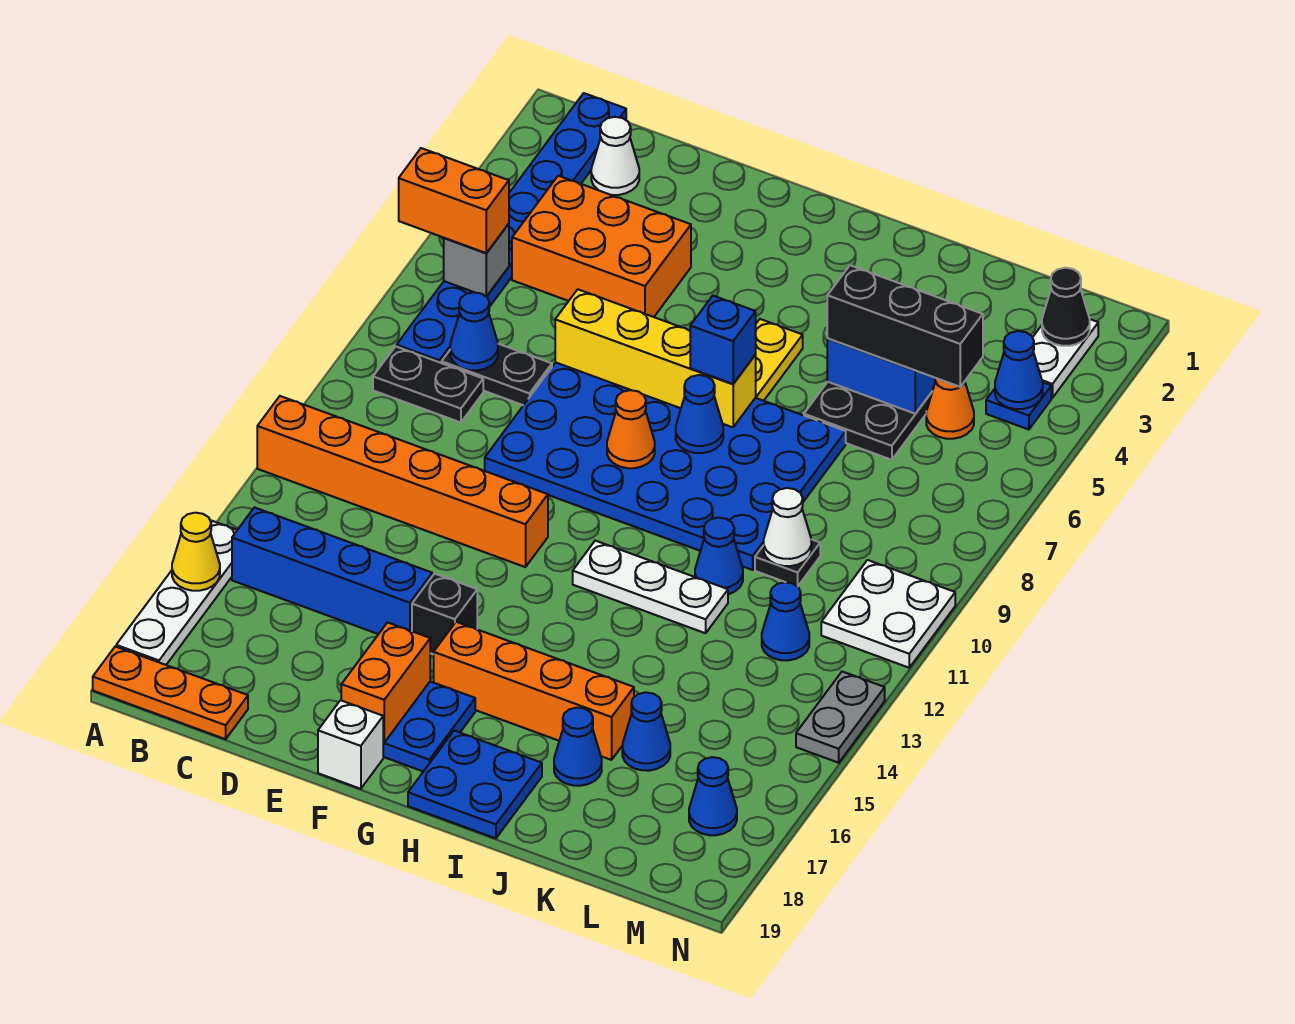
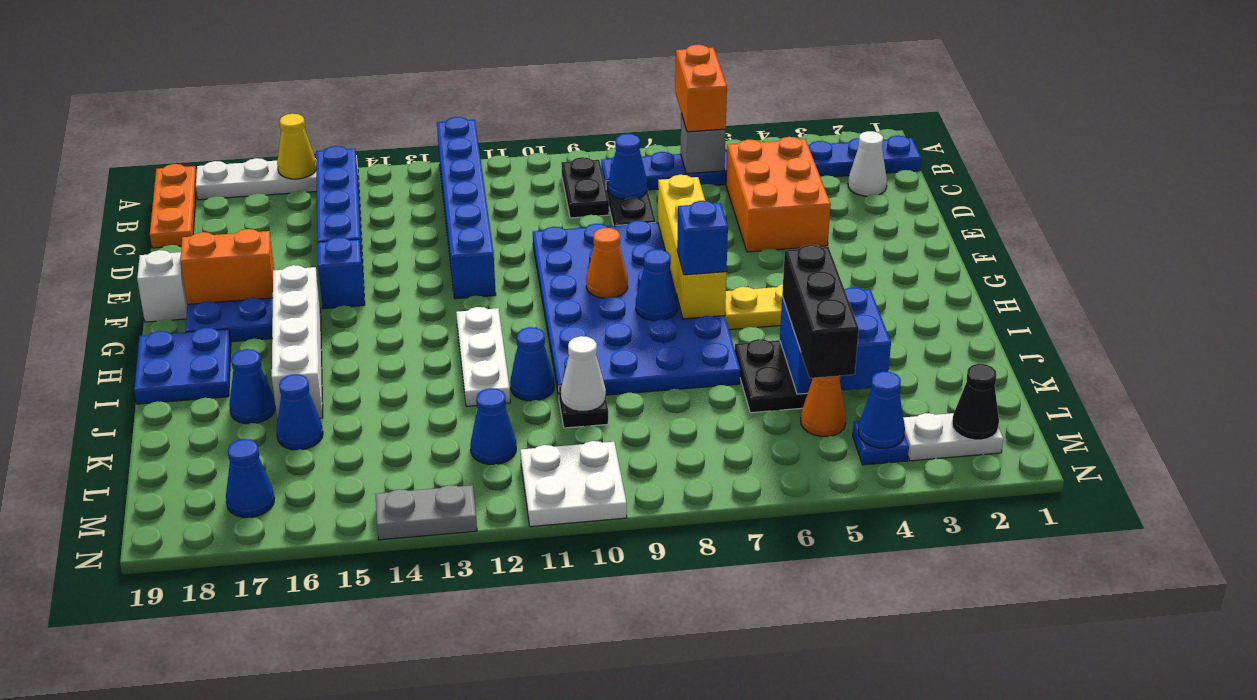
orange brick A12:F12 level 1 -> blue brick A12:F12 level 1
black brick F15 level 1 -> blue brick F15 level 1
orange brick G16:J16 level 1 -> white brick G16:J16 level 1

